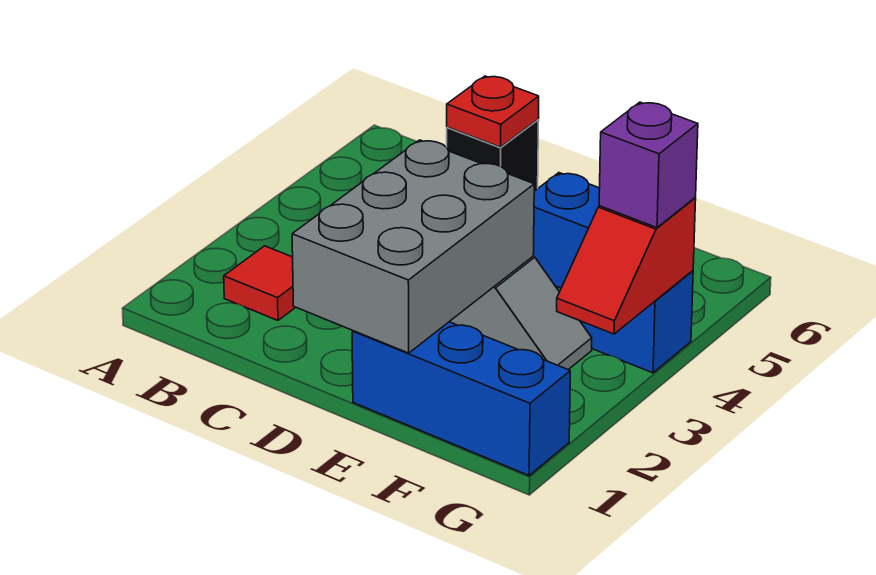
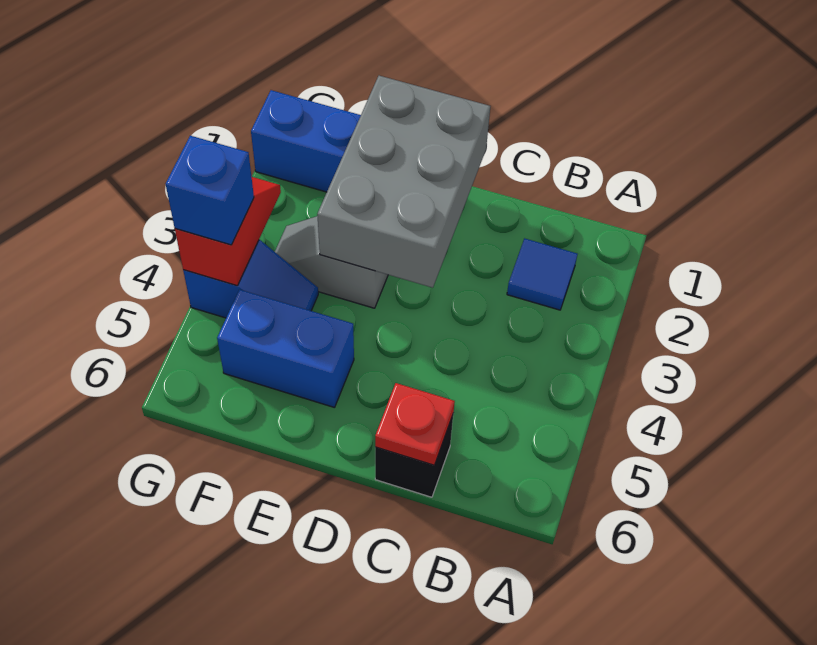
red tile B2 level 1 -> blue tile B2 level 1
purple brick G4 level 3 -> blue brick G4 level 3

